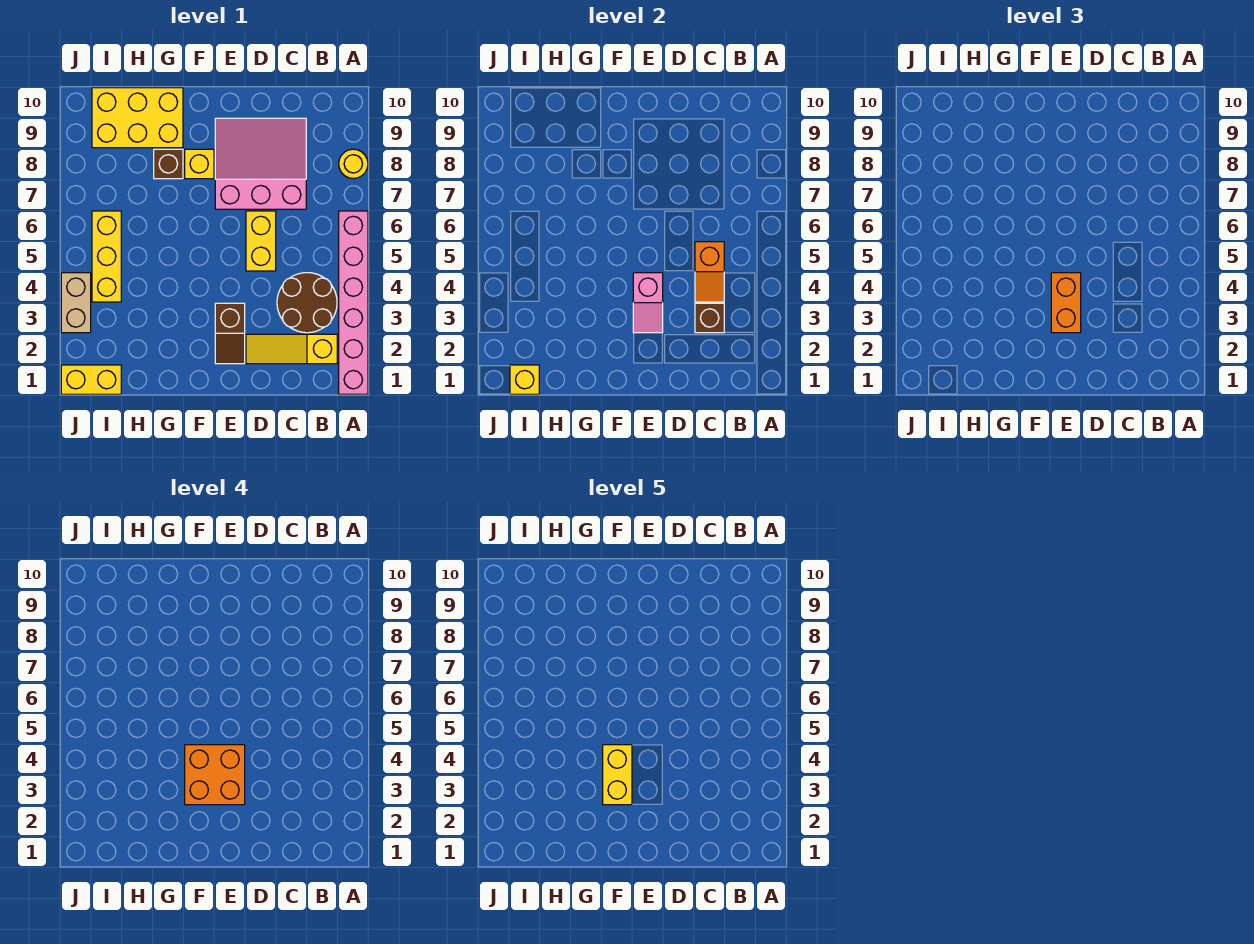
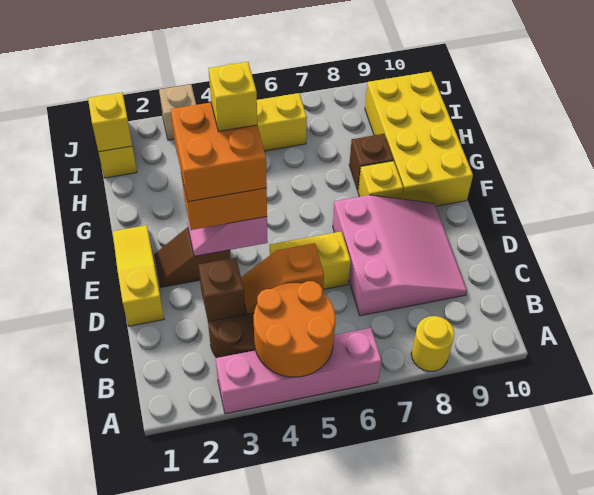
pink brick A1:A6 level 1 -> pink brick A3:A6 level 1
none -> orange round brick A4:B5 level 2
yellow slope B2:D2 level 1 top B -> yellow slope D1:F1 level 1 top D
yellow brick F3:F4 level 5 -> yellow brick F4 level 5
yellow brick G9:I10 level 1 -> yellow brick F9:I10 level 1
tan brick J3:J4 level 1 -> tan brick J3 level 1

